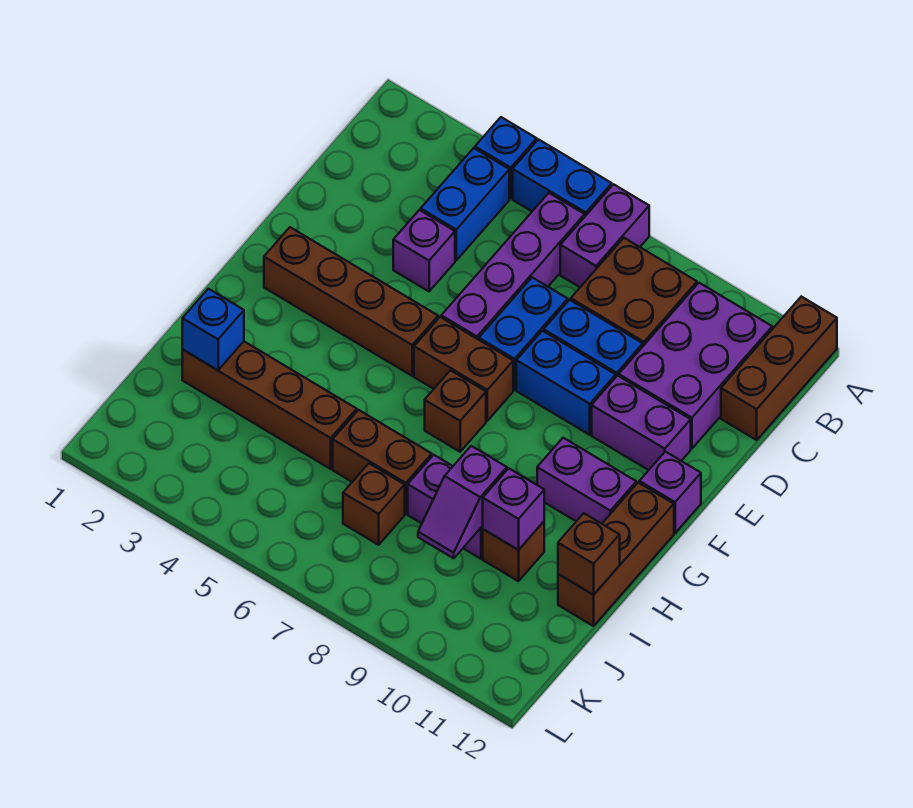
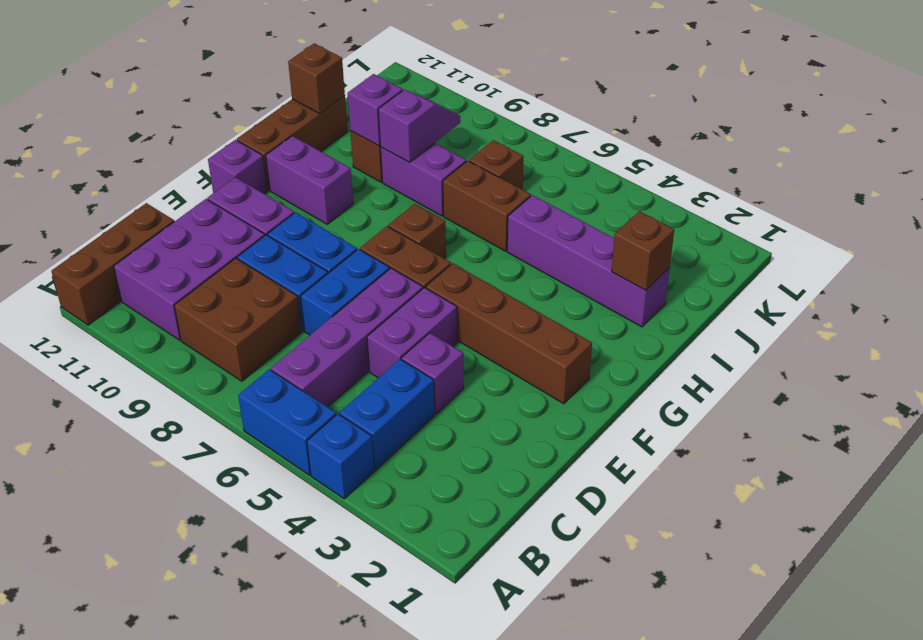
purple brick A7:B7 level 1 -> purple brick D5:E5 level 1
brown brick I2:I5 level 1 -> purple brick I2:I5 level 1
blue brick I2 level 2 -> brown brick I2 level 2

